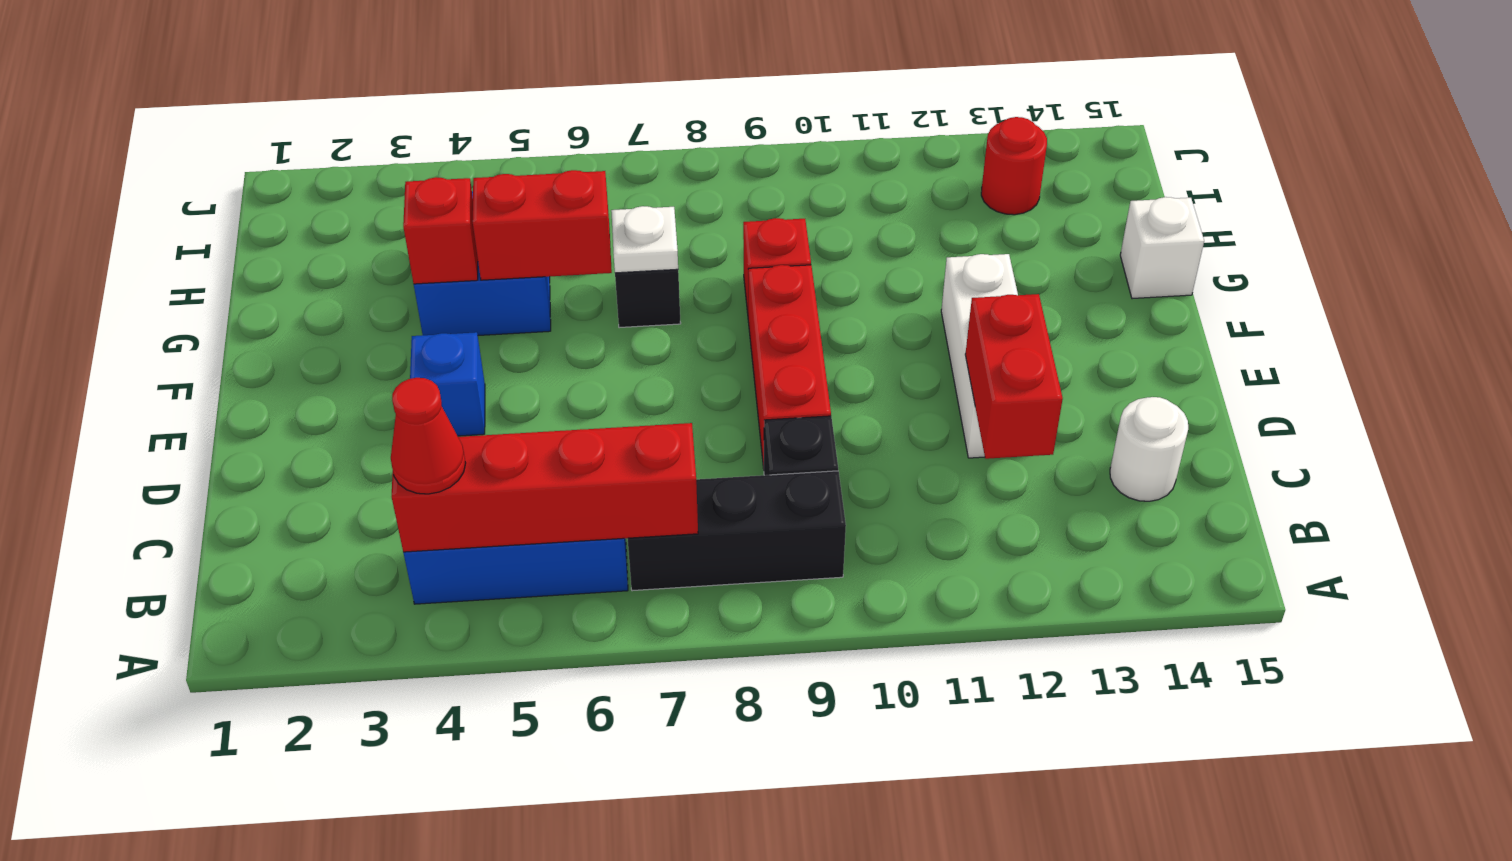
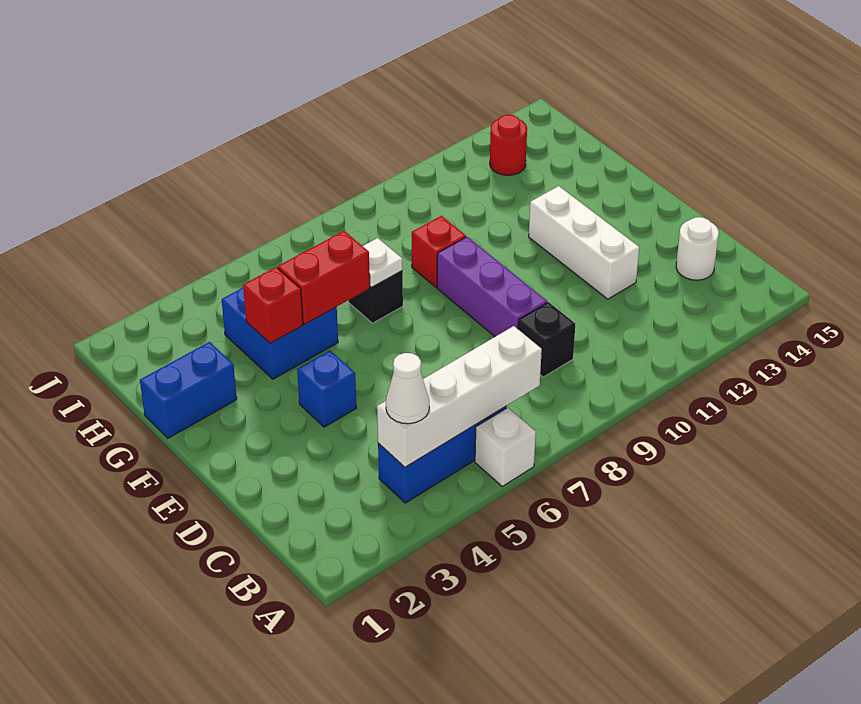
red brick B4:B7 level 2 -> white brick B4:B7 level 2
red cone B4 level 3 -> white cone B4 level 3
black brick B7:B9 level 1 -> none
red brick C12:D12 level 2 -> none
red brick D9:F9 level 1 -> purple brick D9:F9 level 1
none -> blue brick G1:G2 level 1
white brick G15 level 1 -> white brick A6 level 1

